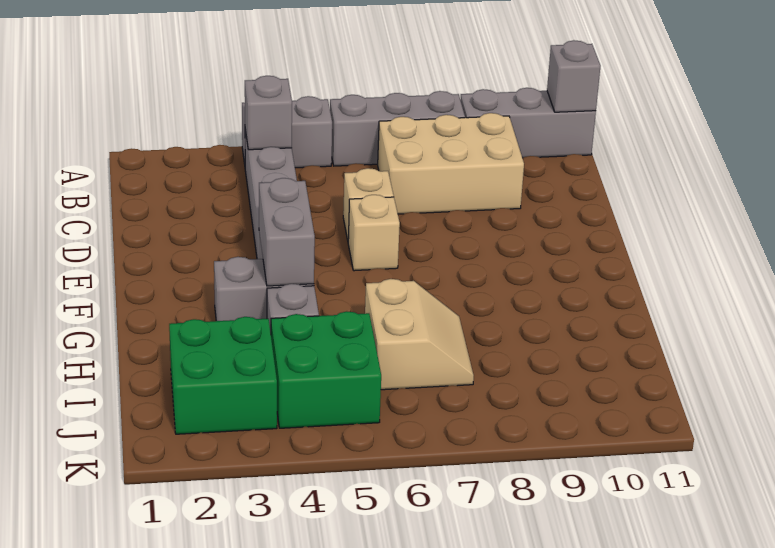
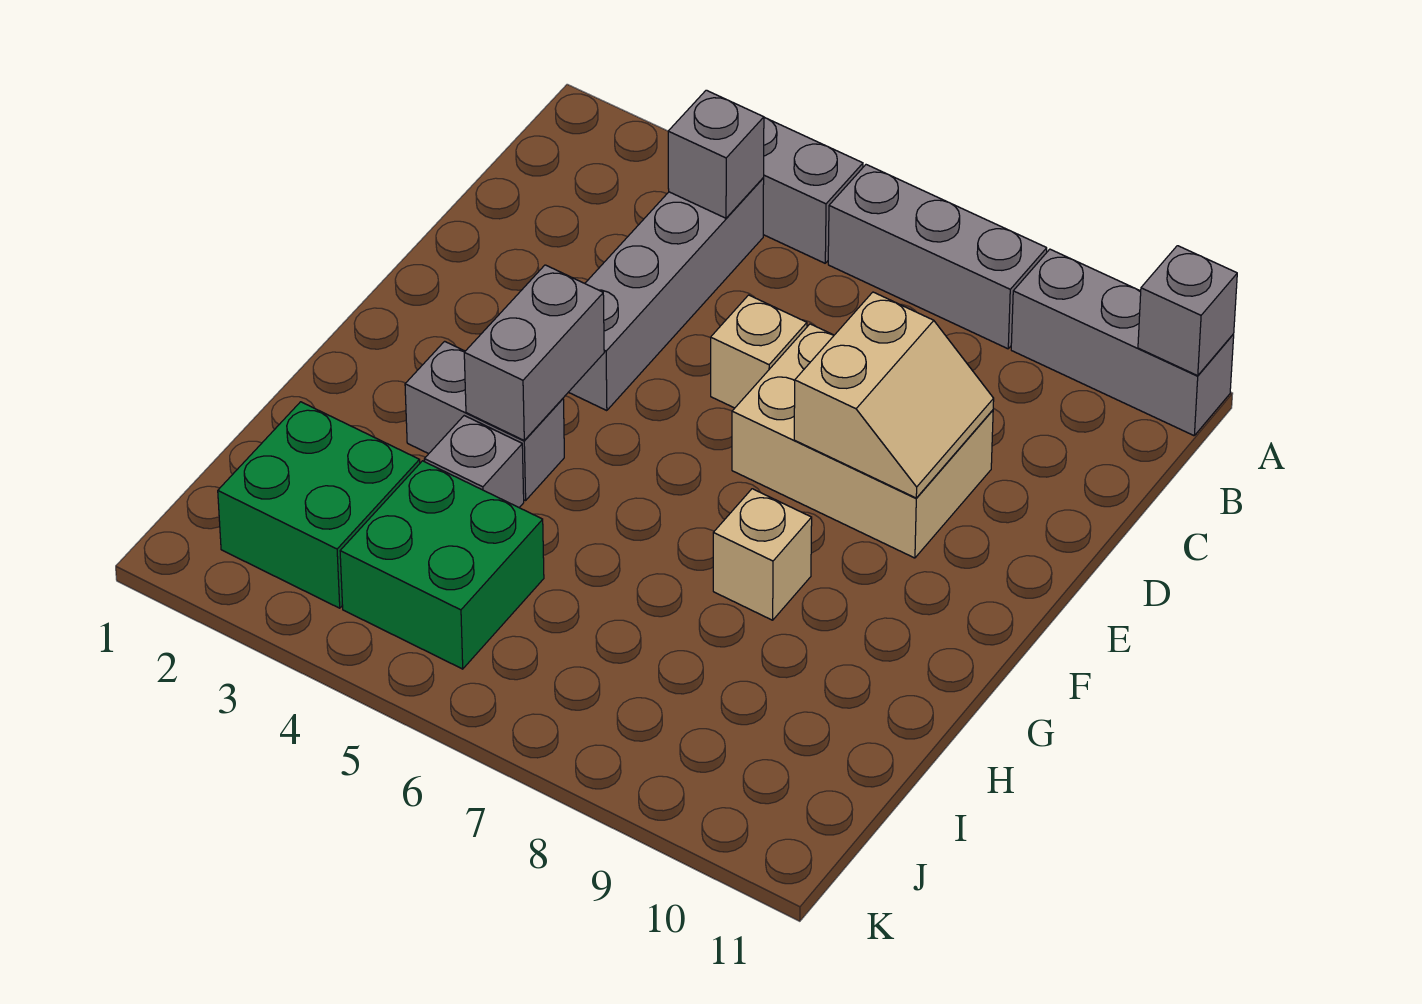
tan brick B7:C9 level 1 -> tan brick D7:E9 level 1
tan brick E6 level 1 -> tan brick G8 level 1
tan slope H6:I7 level 1 top 6 -> tan slope D8:E9 level 2 top 8

